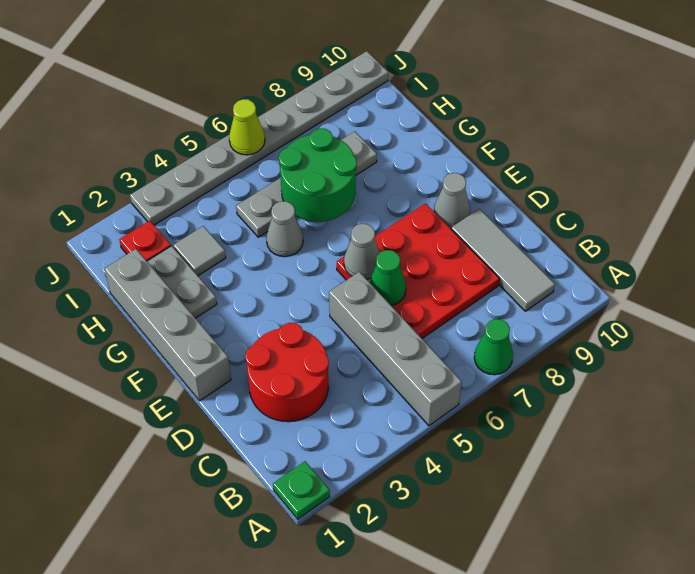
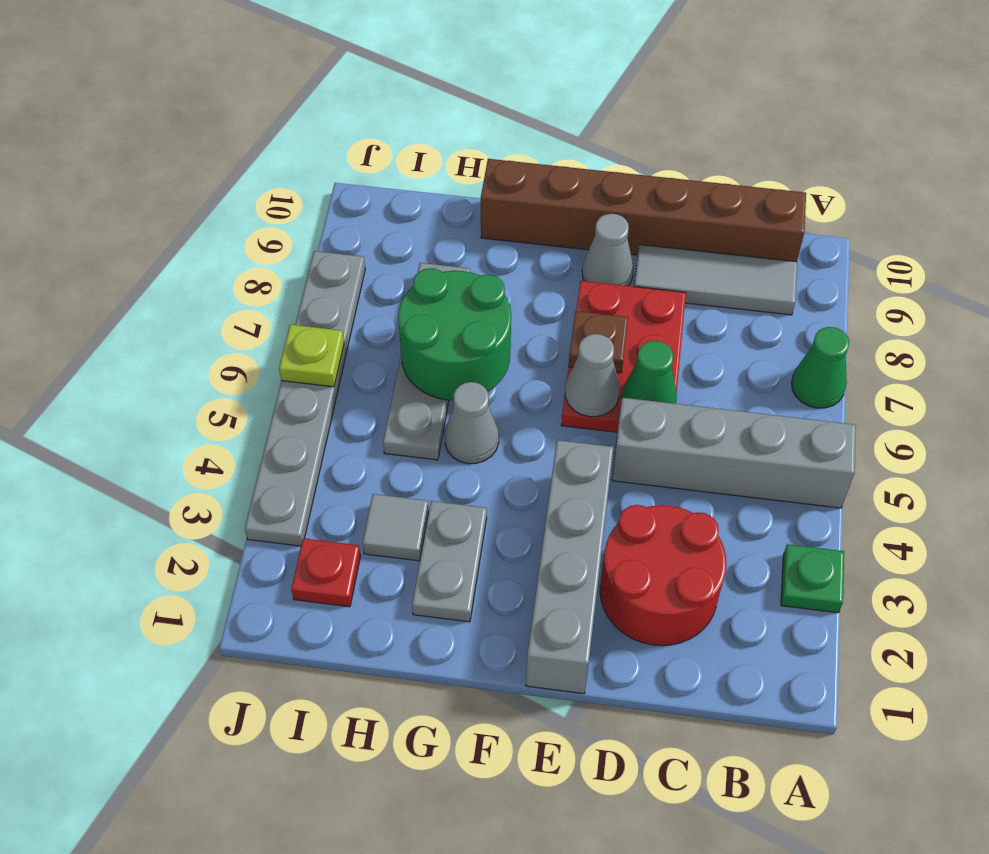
green plate A1 level 1 -> green plate A3 level 1
none -> brown brick B10:G10 level 1
red plate C6:E8 level 1 -> red plate D6:E8 level 1
grey brick E1:H1 level 1 -> grey brick E1:E4 level 1
none -> brown plate E7 level 2
grey plate G2:H2 level 1 -> grey plate G2:G3 level 1
grey plate J3:J10 level 1 -> grey plate J3:J8 level 1
lime cone J6 level 2 -> lime plate J6 level 2

